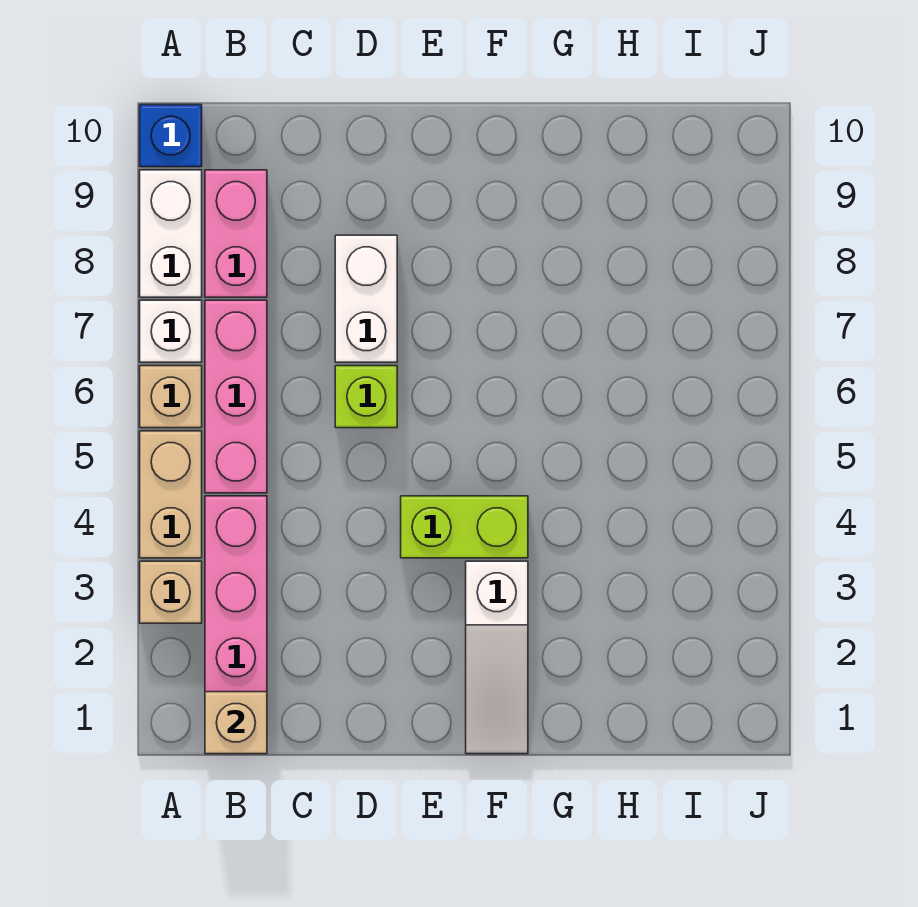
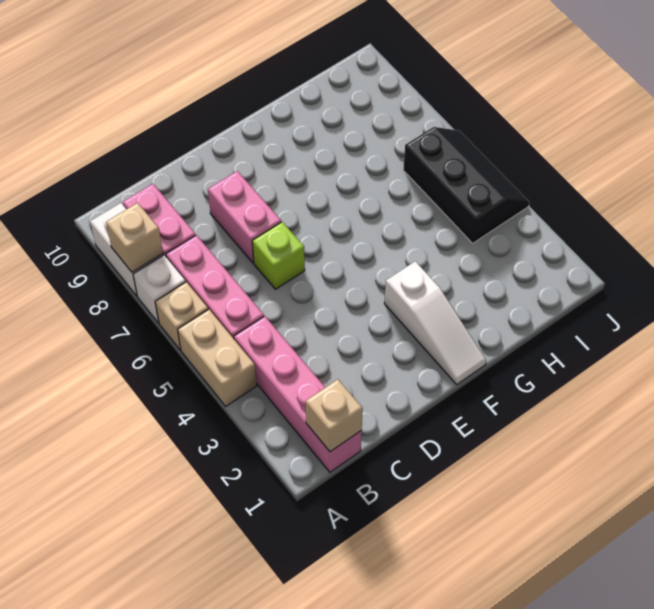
tan brick A3 level 1 -> tan brick A8 level 2
blue brick A10 level 1 -> none
white brick D7:D8 level 1 -> pink brick D7:D8 level 1
lime brick E4:F4 level 1 -> none
none -> black slope I4:J6 level 1 top I

